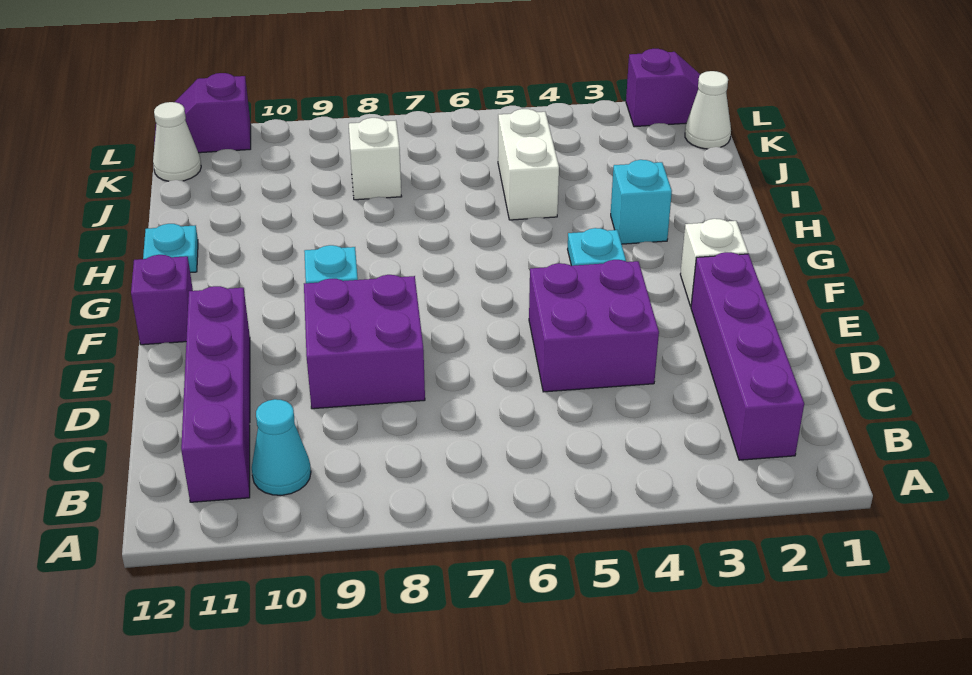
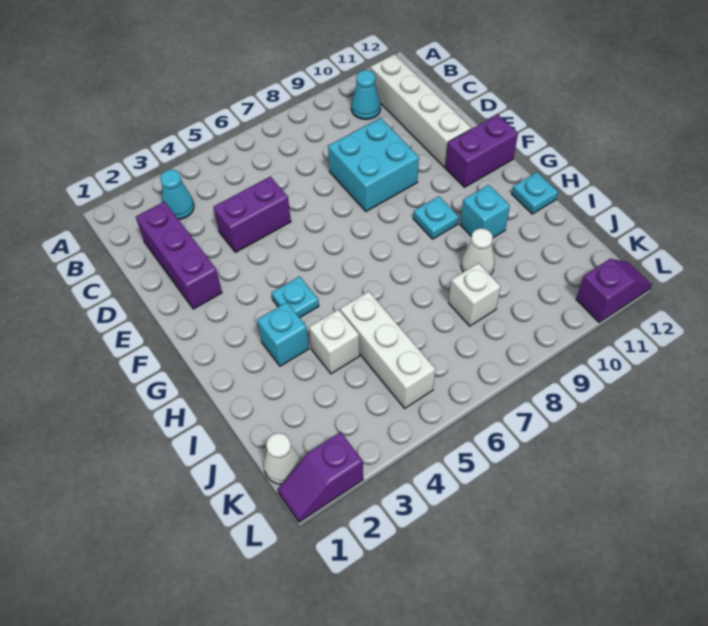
purple brick B2:E2 level 1 -> purple brick C2:E2 level 1
none -> cyan cone B3 level 1
purple brick B11:E11 level 1 -> white brick B11:E11 level 1
purple brick D4:E5 level 1 -> purple brick D4:D5 level 1
purple brick D8:E9 level 1 -> cyan brick D8:E9 level 1
white brick F2 level 1 -> white brick I4 level 1
purple brick F12 level 1 -> purple brick F11:F12 level 1
none -> cyan brick H10 level 1
white brick I5:J5 level 1 -> white brick I5:K5 level 1
white cone K12 level 1 -> white cone I9 level 1

